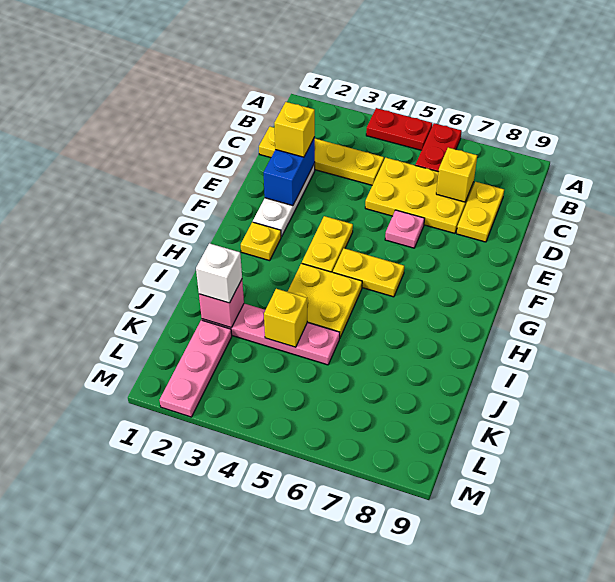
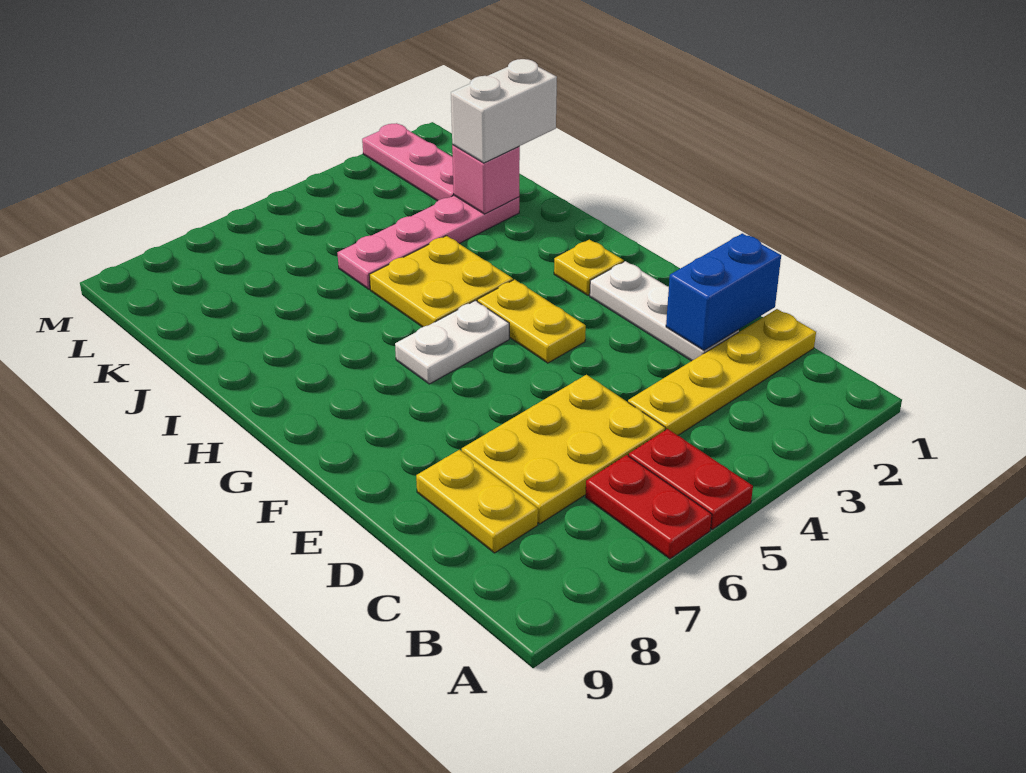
red plate A4:A5 level 1 -> red plate A5:B5 level 1
yellow brick C7 level 2 -> none
blue brick D2:E2 level 2 -> blue brick D1:D2 level 2
yellow brick D2 level 3 -> none
pink plate E6 level 1 -> none
yellow plate G5:G6 level 1 -> white plate G5:G6 level 1
white brick J2 level 3 -> white brick J1:J2 level 3
yellow brick J4 level 2 -> none

